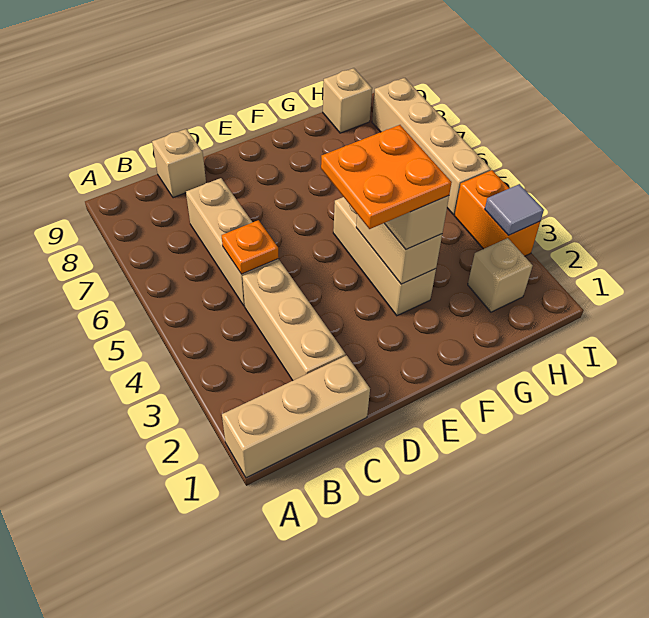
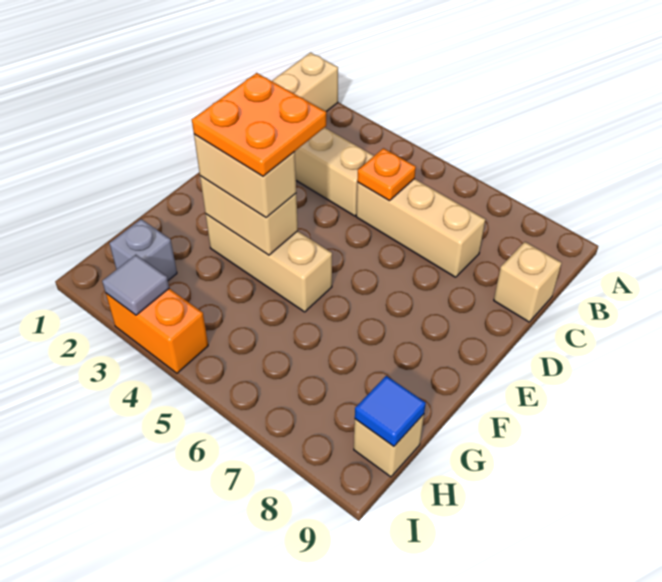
tan brick H2 level 1 -> grey brick H2 level 1
none -> blue tile H9 level 2
tan brick I5:I8 level 1 -> none

